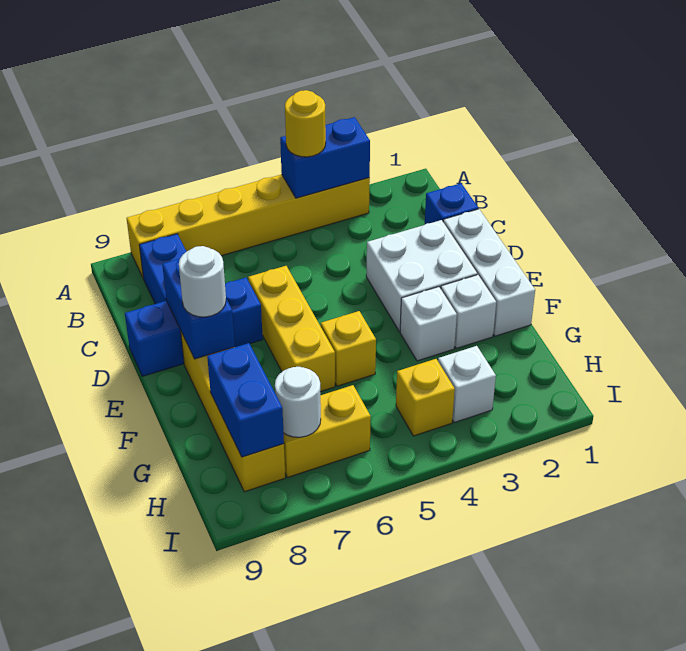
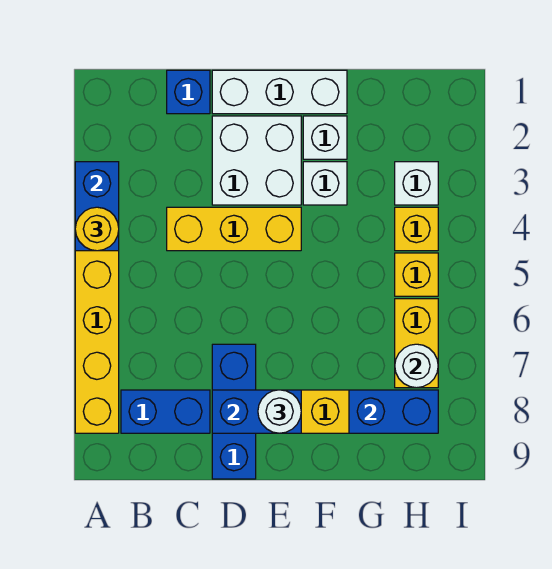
yellow brick D6:F6 level 1 -> yellow brick C4:E4 level 1
yellow brick F5 level 1 -> yellow brick H5 level 1

